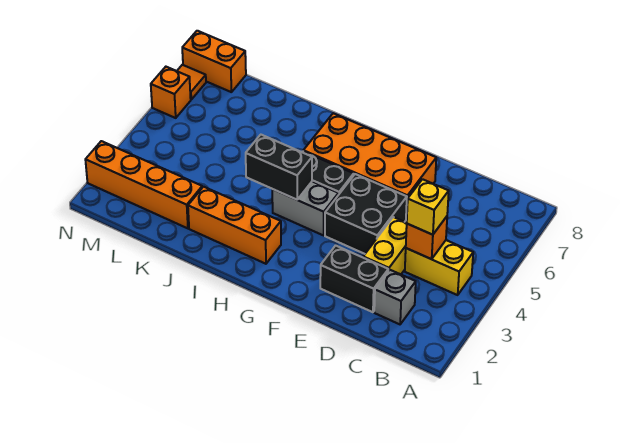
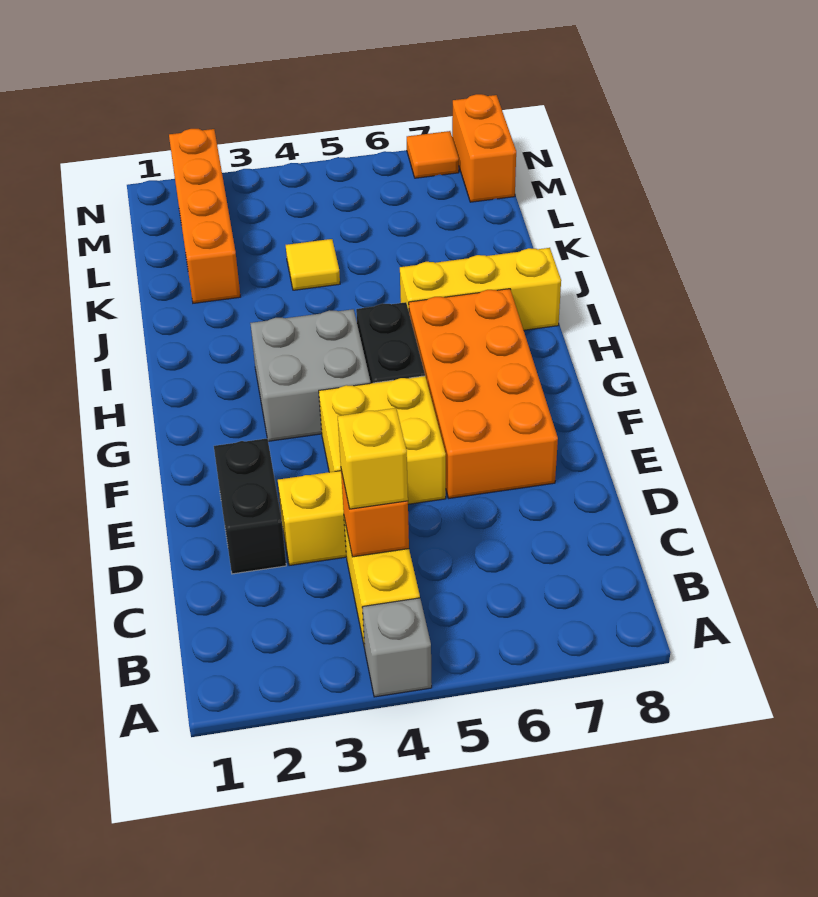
grey brick C2 level 1 -> grey brick A4 level 1
black brick E4:F5 level 1 -> yellow brick E4:F5 level 1
grey brick G4:H4 level 1 -> grey brick G3:H4 level 1
orange brick H2:J2 level 1 -> none
black brick H4:I4 level 2 -> none
none -> yellow brick I6:I8 level 1
none -> yellow tile K4 level 1
orange brick N6 level 1 -> none

